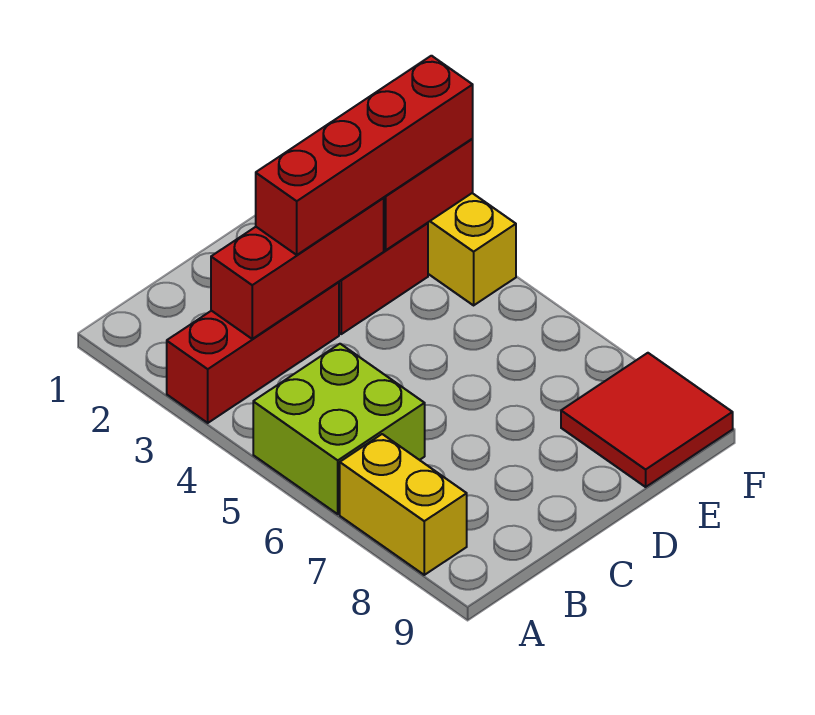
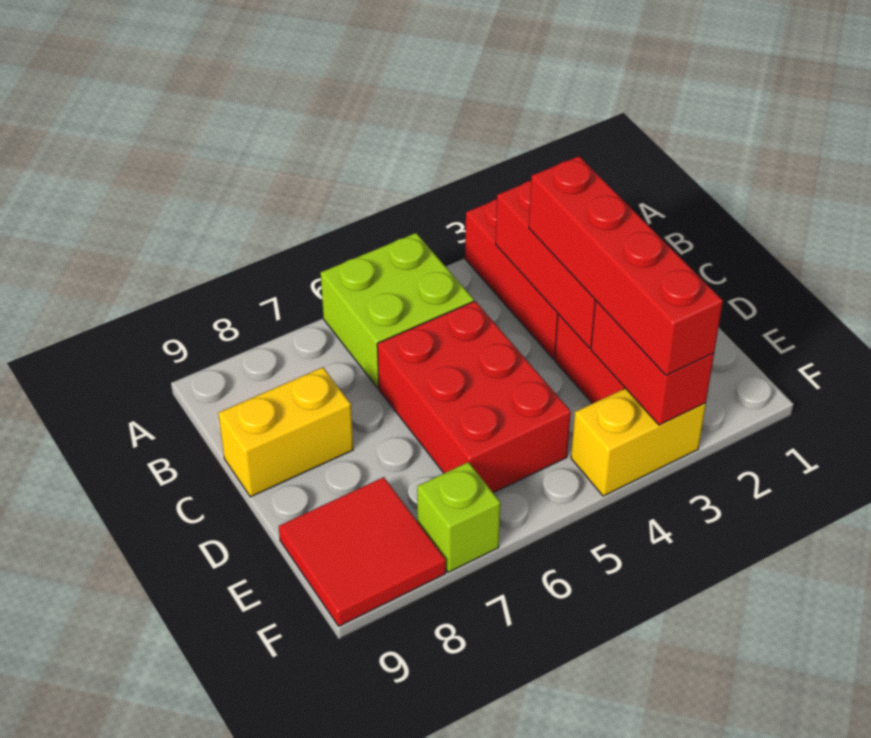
yellow brick A7:A8 level 1 -> yellow brick C8:C9 level 1
none -> red brick C5:E6 level 1
none -> lime brick F7 level 1

